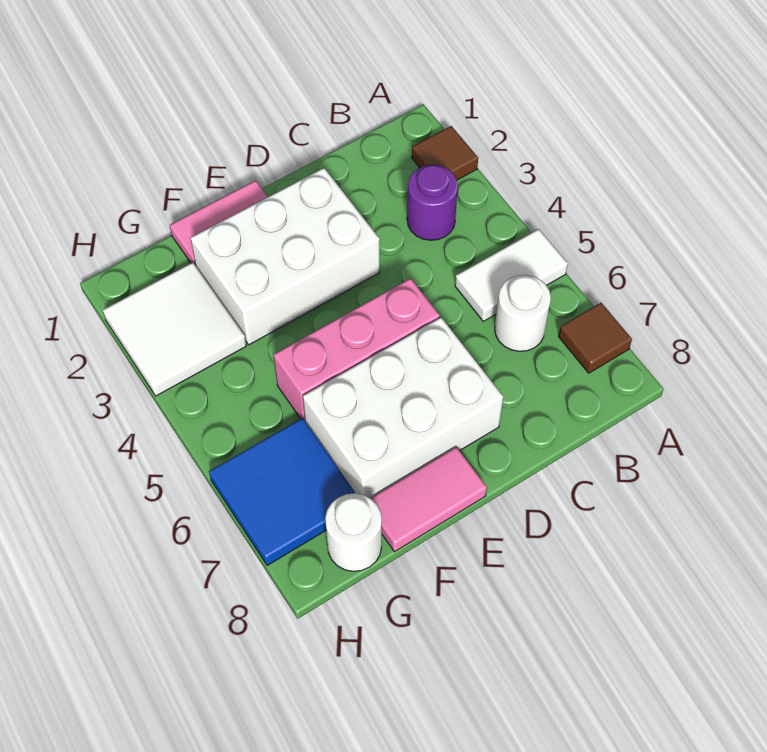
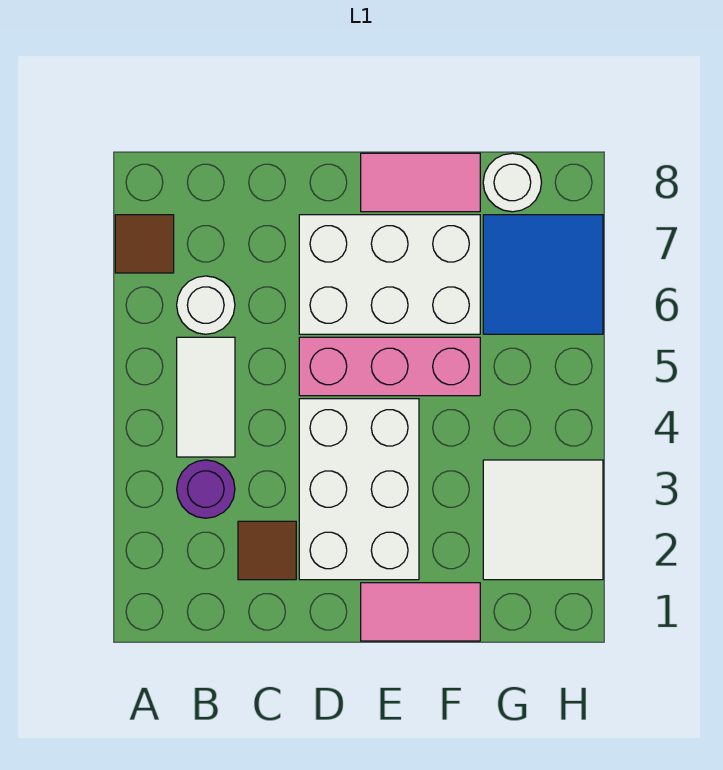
brown tile A2 level 1 -> brown tile C2 level 1
white tile A5:B5 level 1 -> white tile B4:B5 level 1
white brick D2:F3 level 1 -> white brick D2:E4 level 1

